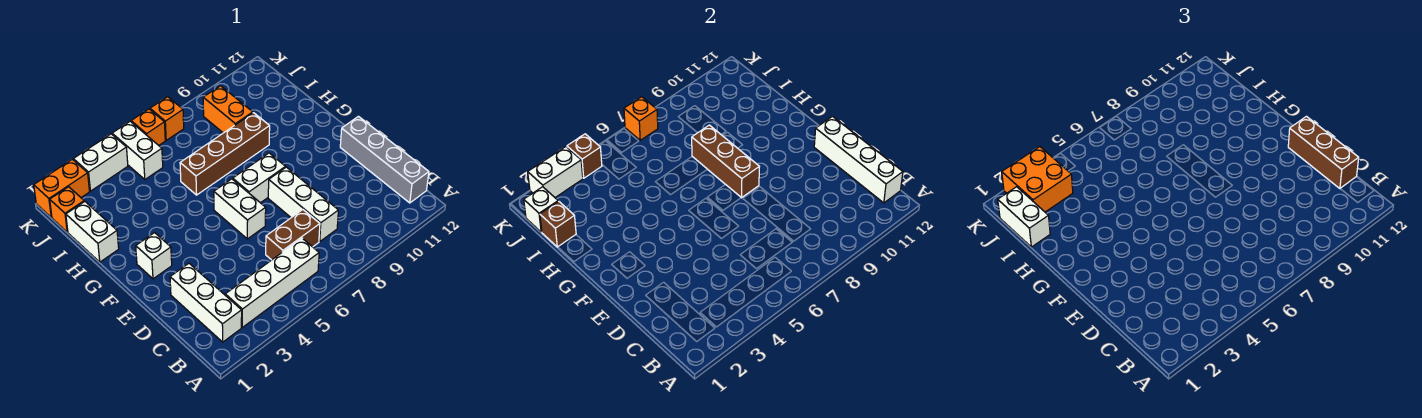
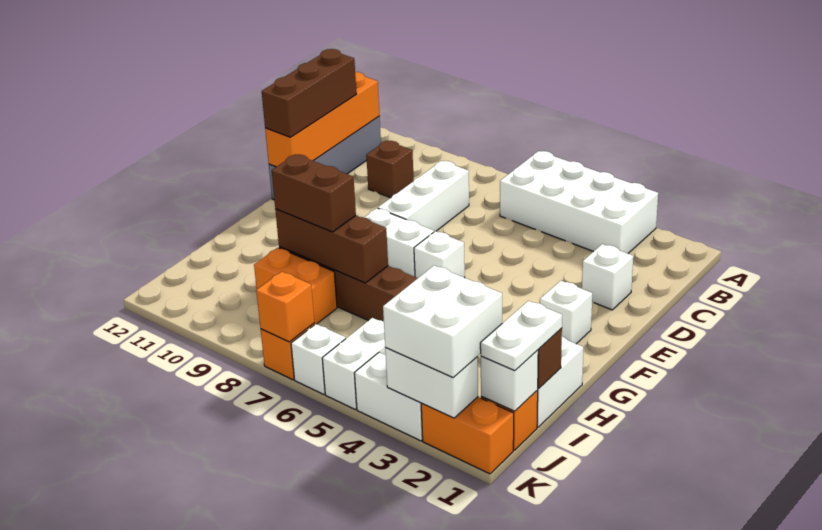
white brick B2:D2 level 1 -> white brick D2 level 1
white brick B3:B6 level 1 -> white brick A3:B6 level 1
white brick B12:E12 level 2 -> orange brick B12:E12 level 2
brown brick C6:C7 level 1 -> brown brick H8:H9 level 3
white brick E6:F6 level 1 -> white brick F6 level 1
brown brick F8:H8 level 2 -> brown brick H7:H9 level 2
white brick I1:J1 level 3 -> white plate I1:J1 level 3
orange brick I9:J9 level 1 -> orange brick I8:I9 level 1
orange brick J2:K3 level 3 -> white brick J2:K3 level 3
brown brick K4 level 2 -> brown brick C10 level 1
orange brick K6 level 1 -> white brick K6 level 1

